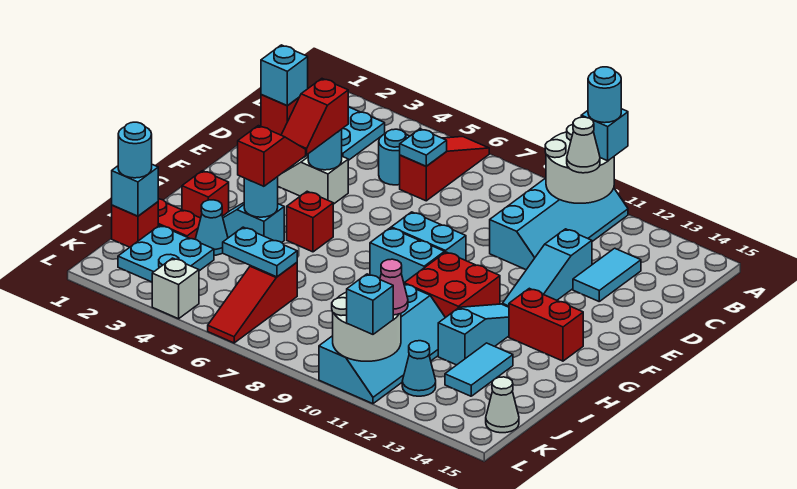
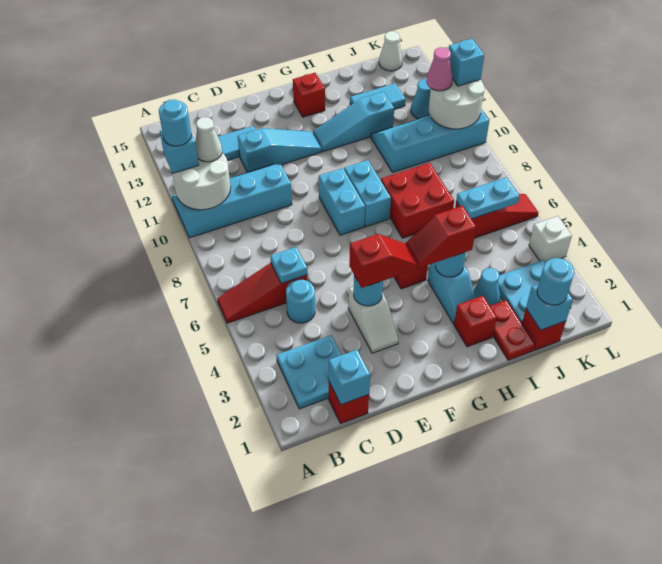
red brick G10:H11 level 1 -> red brick H7:I8 level 1
red brick G13:G14 level 1 -> red brick G14 level 1
cyan plate J5:J6 level 2 -> cyan plate J6:K6 level 2

